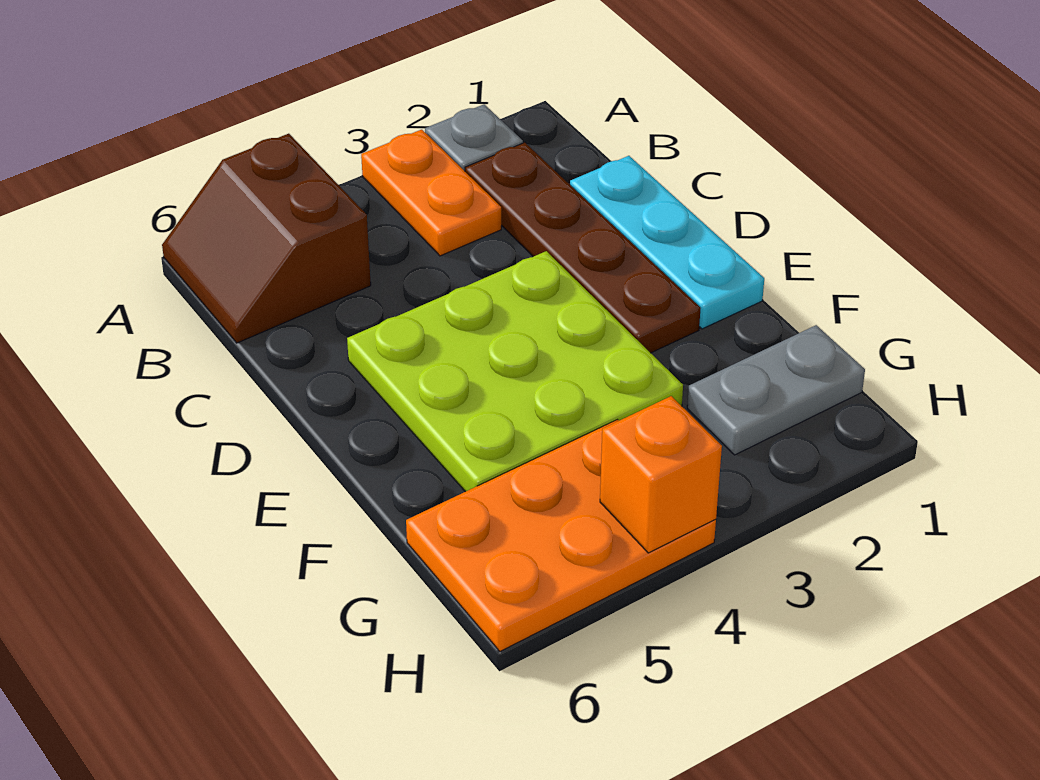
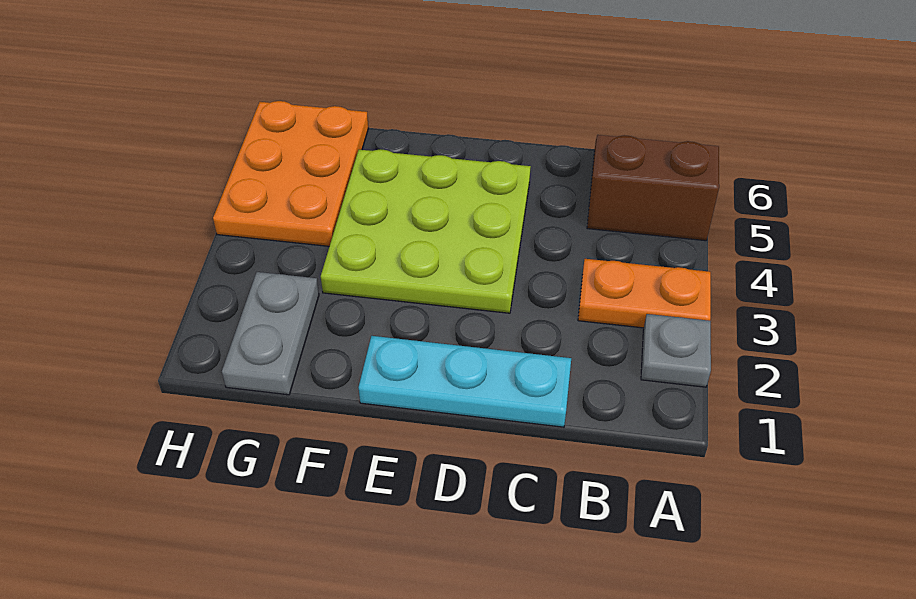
brown plate B2:E2 level 1 -> none
orange brick H4 level 2 -> none

